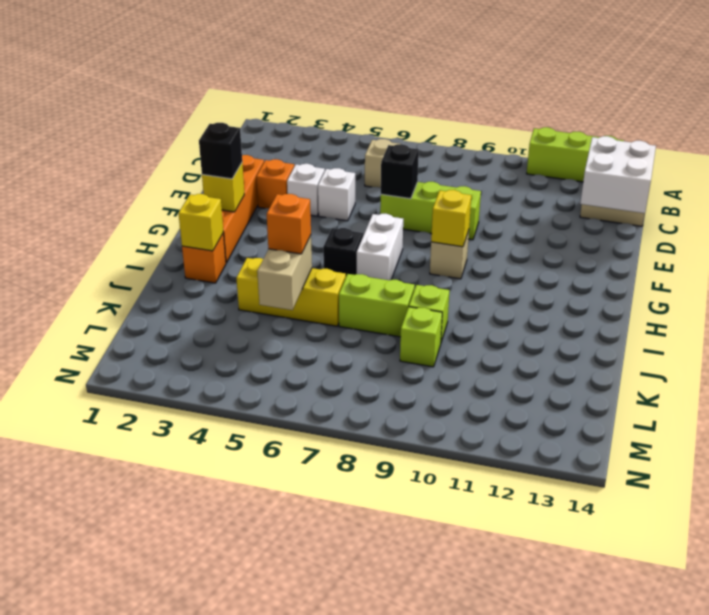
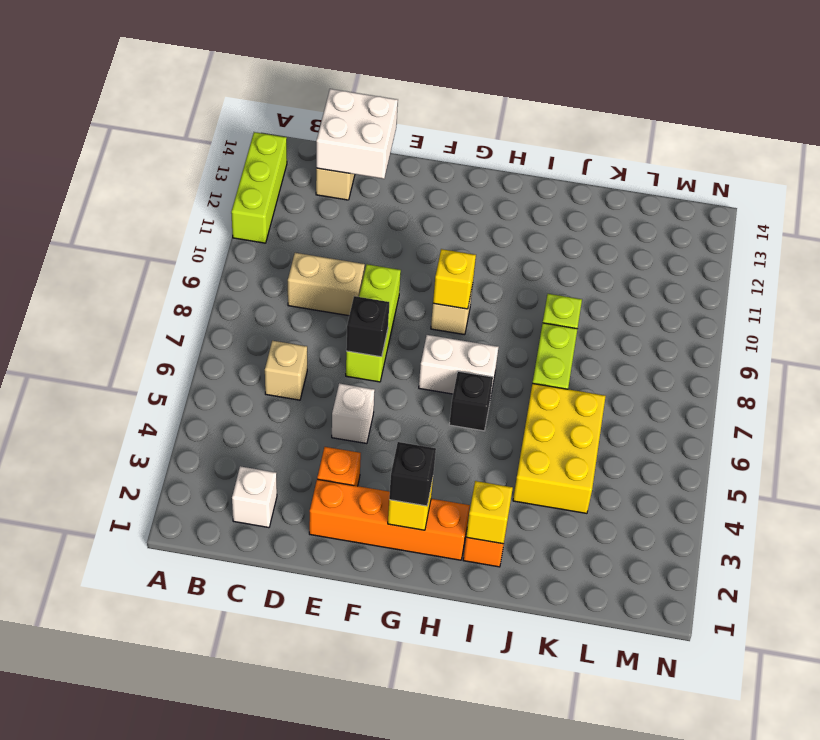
white brick E4 level 1 -> white brick C2 level 1
yellow brick J4:J6 level 1 -> yellow brick J4:K6 level 1
tan brick J5:K5 level 2 -> tan brick C9:D9 level 1
orange brick J5 level 3 -> none
lime brick K9 level 1 -> none

